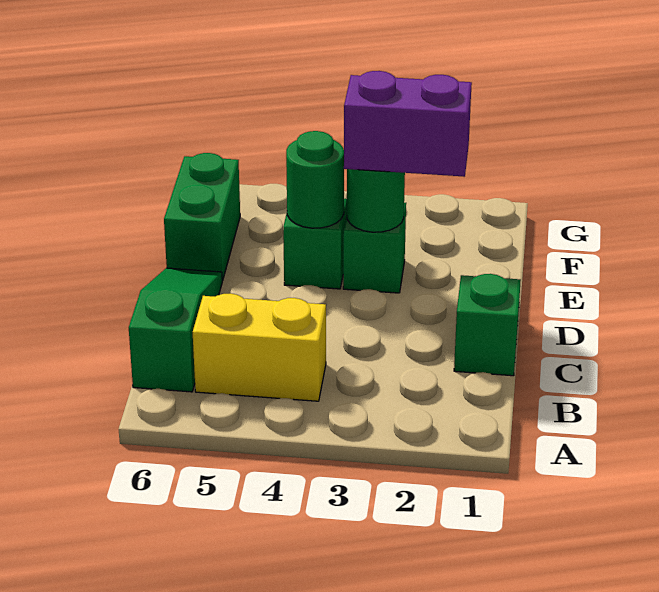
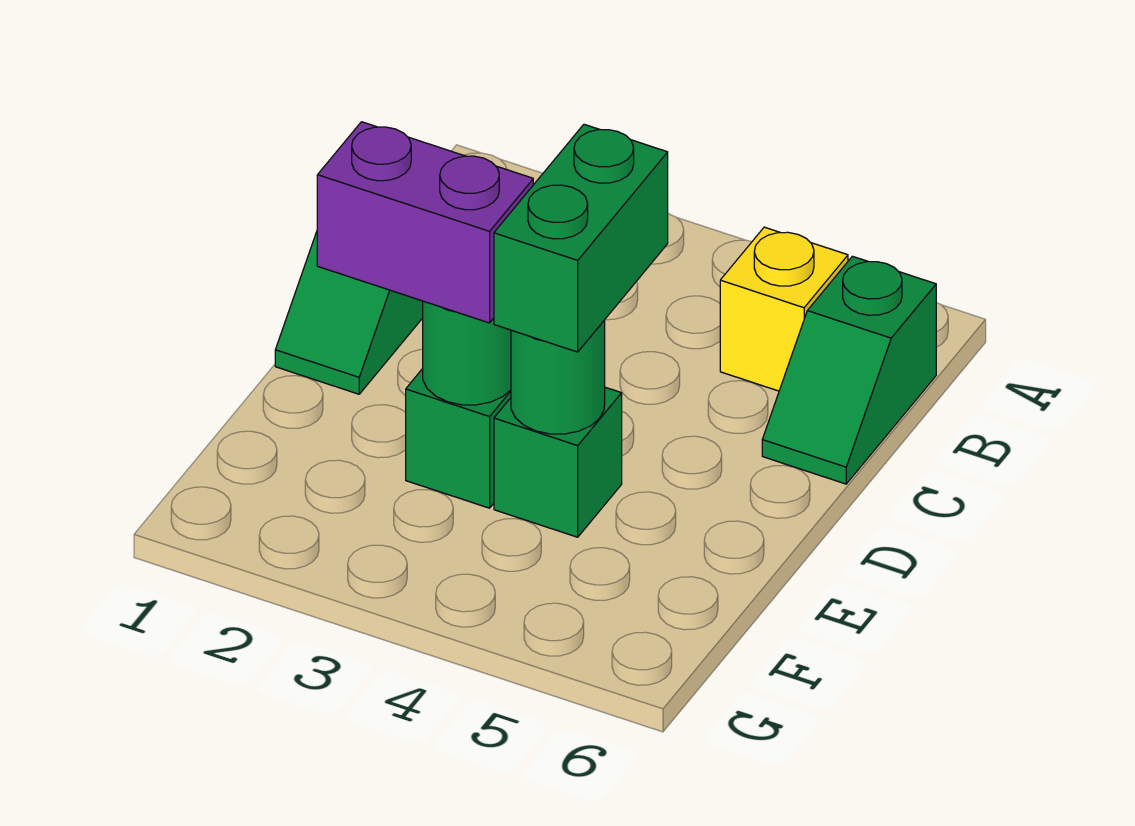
yellow brick B4:B5 level 1 -> yellow brick B5 level 1
green slope B6:D6 level 1 top B -> green slope B6:C6 level 1 top B
green brick E6:F6 level 1 -> green brick D4:E4 level 3

